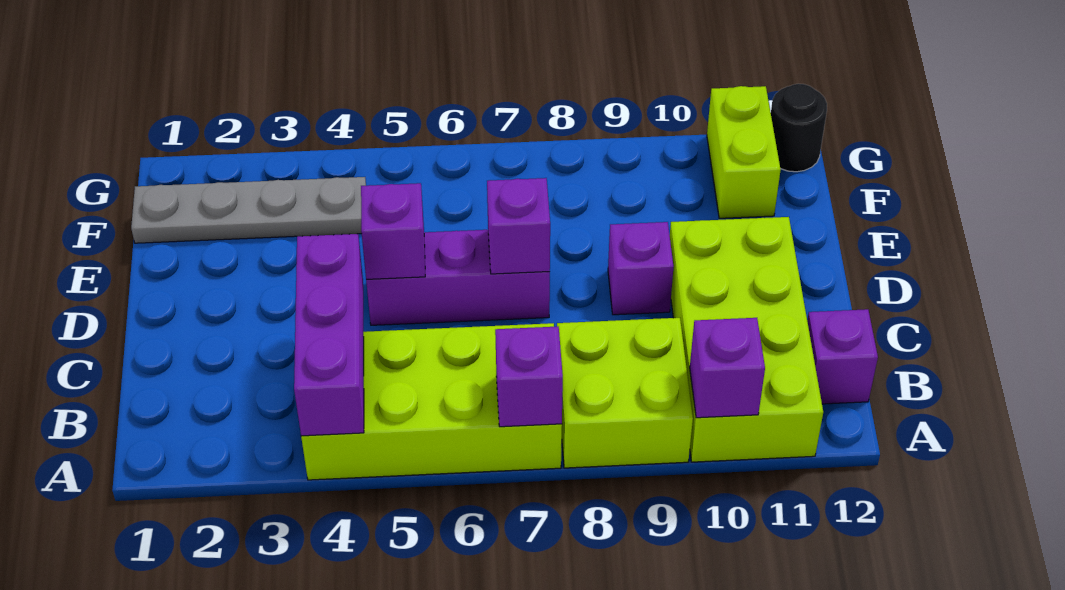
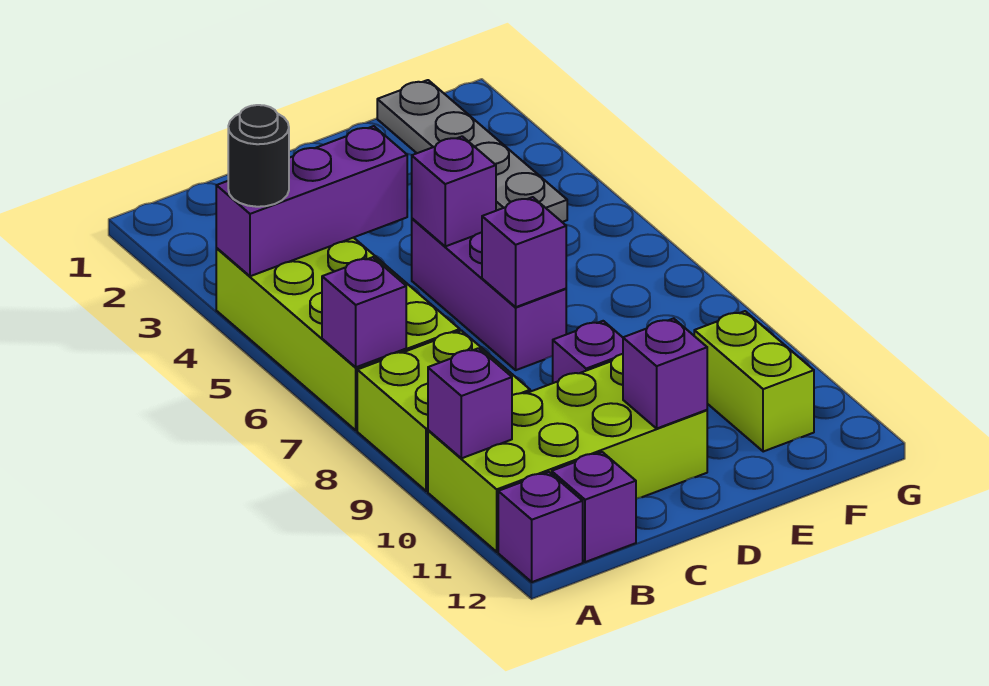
none -> purple brick A12 level 1
none -> purple brick D11 level 2
lime brick F11:G11 level 1 -> lime brick F10:F11 level 1
black round brick G12 level 1 -> black round brick A4 level 3

